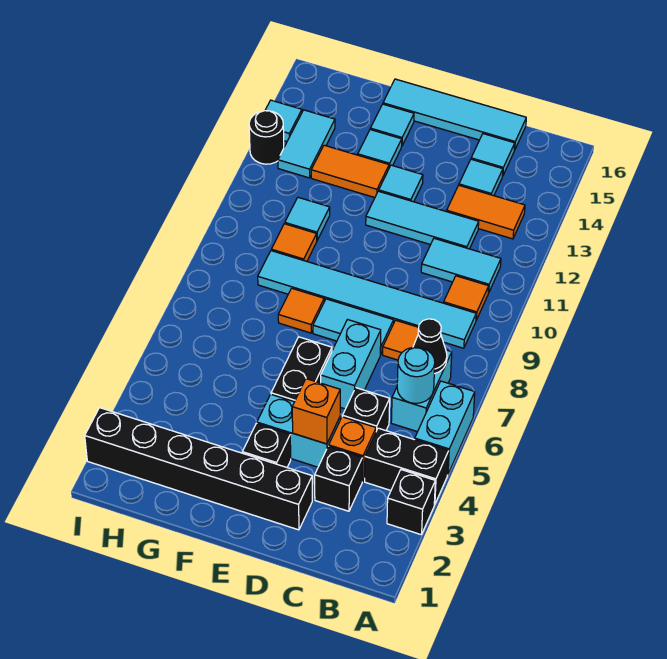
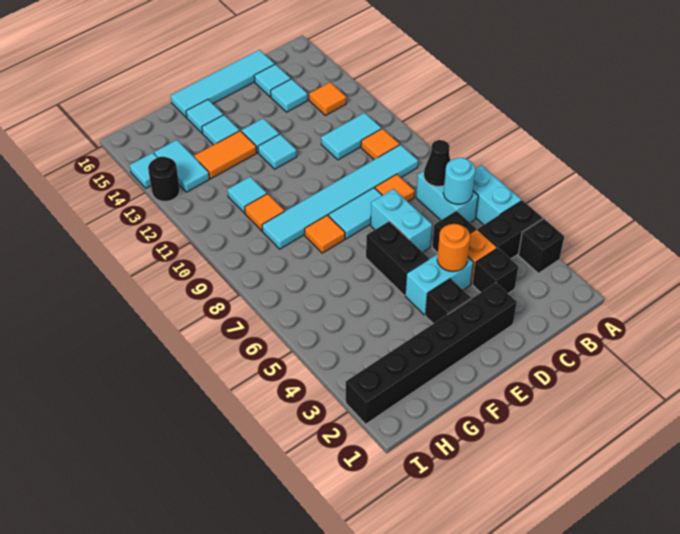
orange tile B13:C13 level 1 -> orange tile B13 level 1
cyan tile C12:E12 level 1 -> cyan tile E12 level 1
orange brick D4 level 2 -> orange round brick D4 level 2

